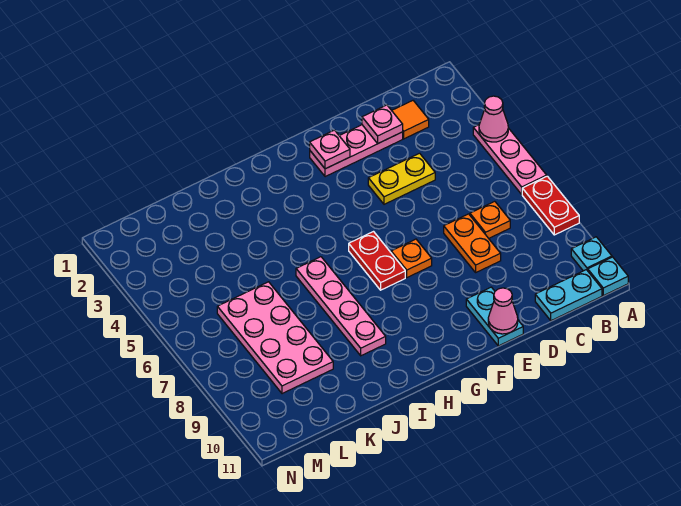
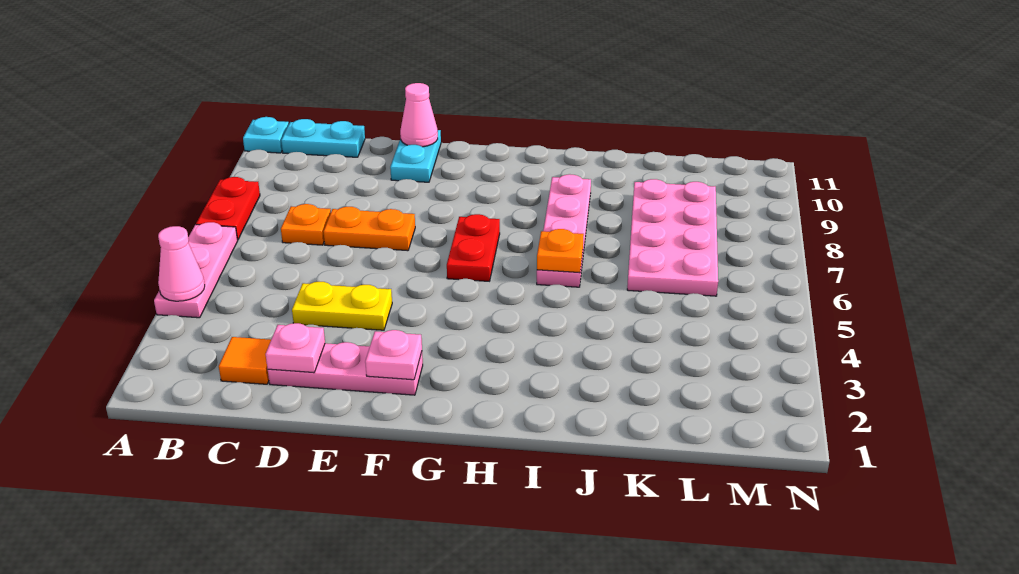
cyan plate A10 level 1 -> none
orange plate D7:D8 level 1 -> orange plate D7:E7 level 1
orange plate F7 level 1 -> orange plate I6 level 2

